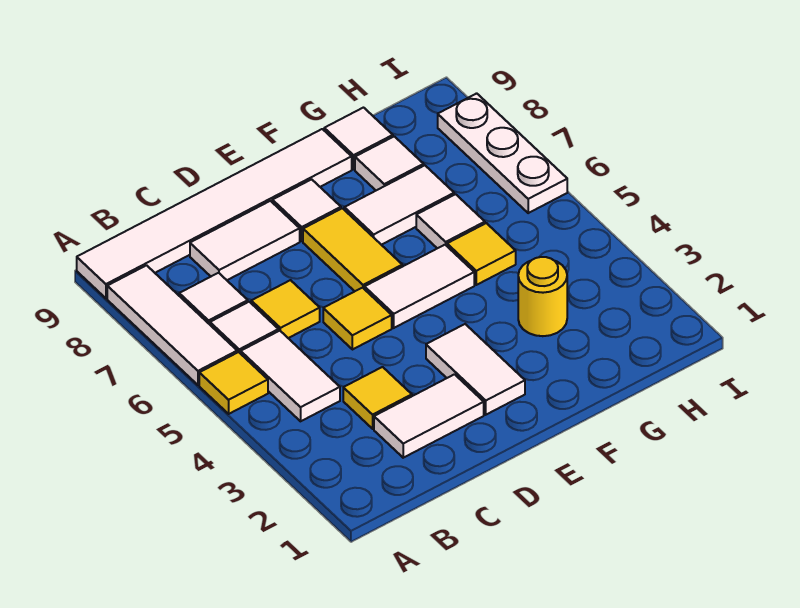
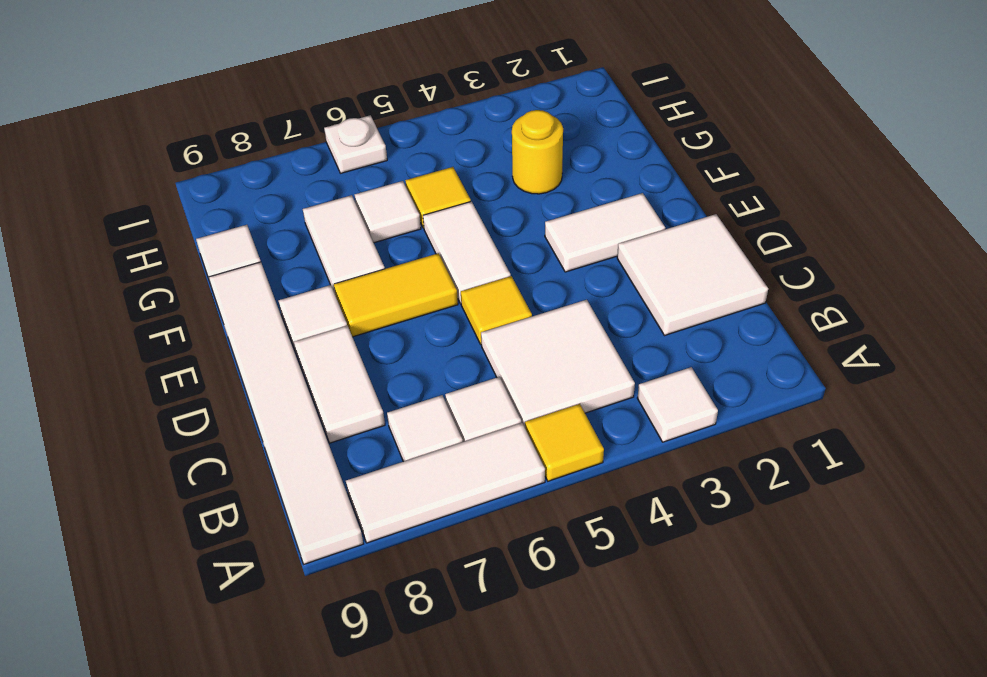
white tile B4:B5 level 1 -> white tile B4:C5 level 1
white tile C2:D2 level 1 -> white tile C1:D2 level 1
yellow tile C3 level 1 -> none
yellow tile C6 level 1 -> none
white tile G8 level 1 -> white tile A3 level 1
white plate I6:I8 level 1 -> white plate I6 level 1

